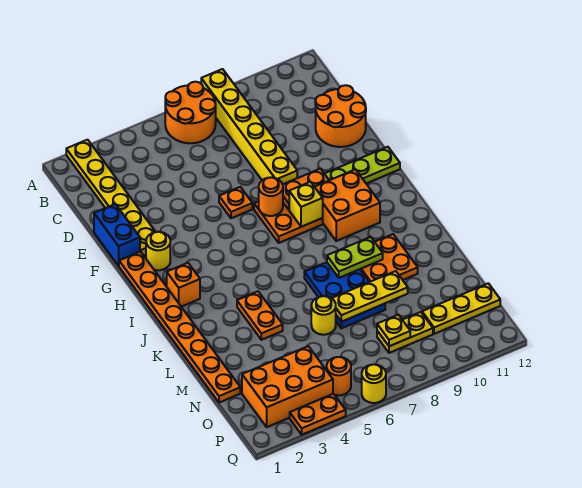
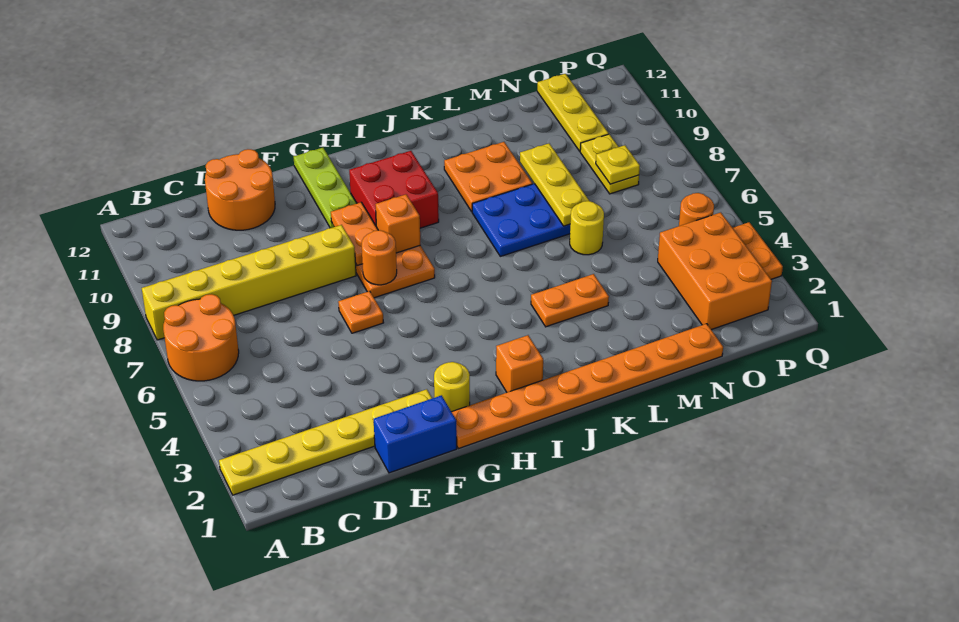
yellow brick H8 level 2 -> orange brick H8 level 2
orange brick H9:I10 level 1 -> red brick H9:I10 level 1
lime plate K8:K9 level 2 -> none
yellow round brick Q6 level 1 -> none

